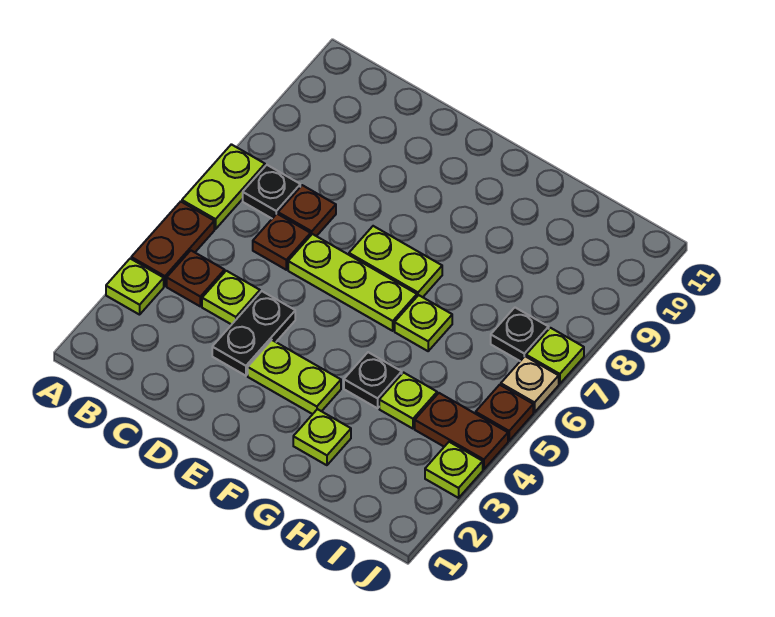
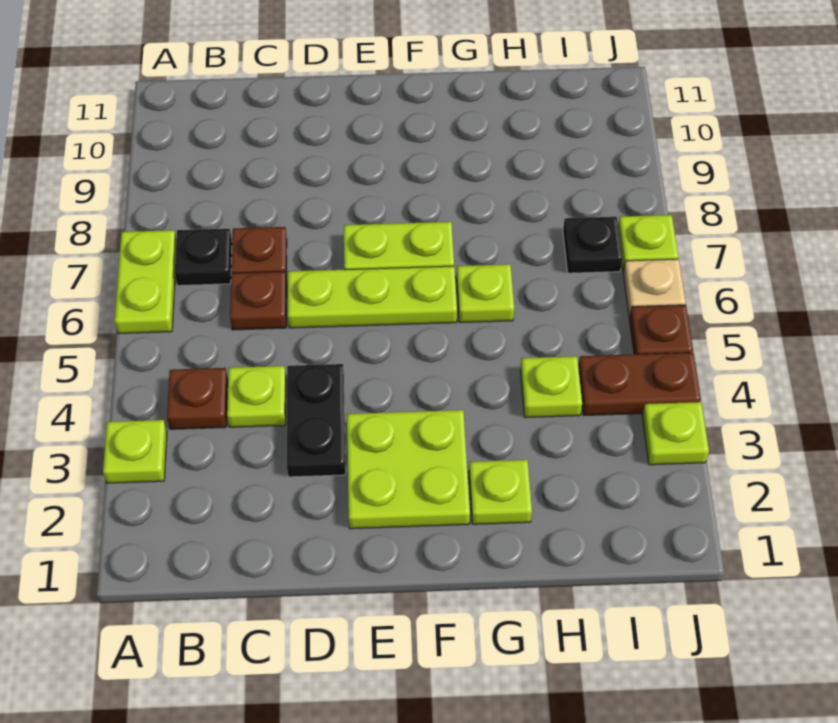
brown plate A4:A5 level 1 -> none
lime plate E3:F3 level 1 -> lime plate E2:F3 level 1
black plate G4 level 1 -> none

